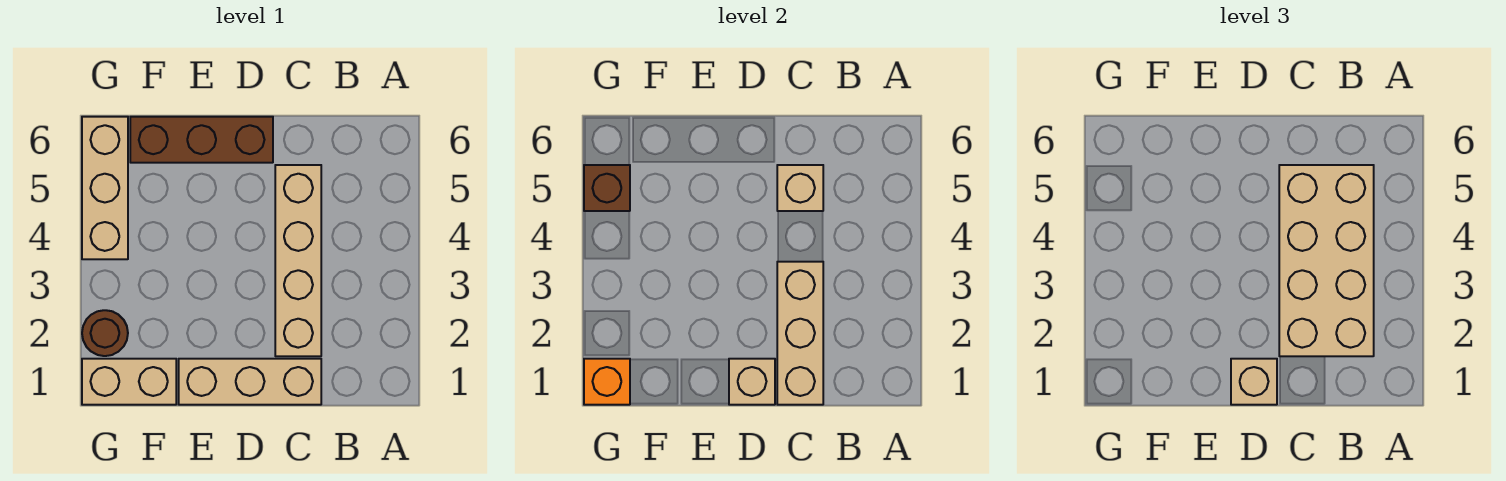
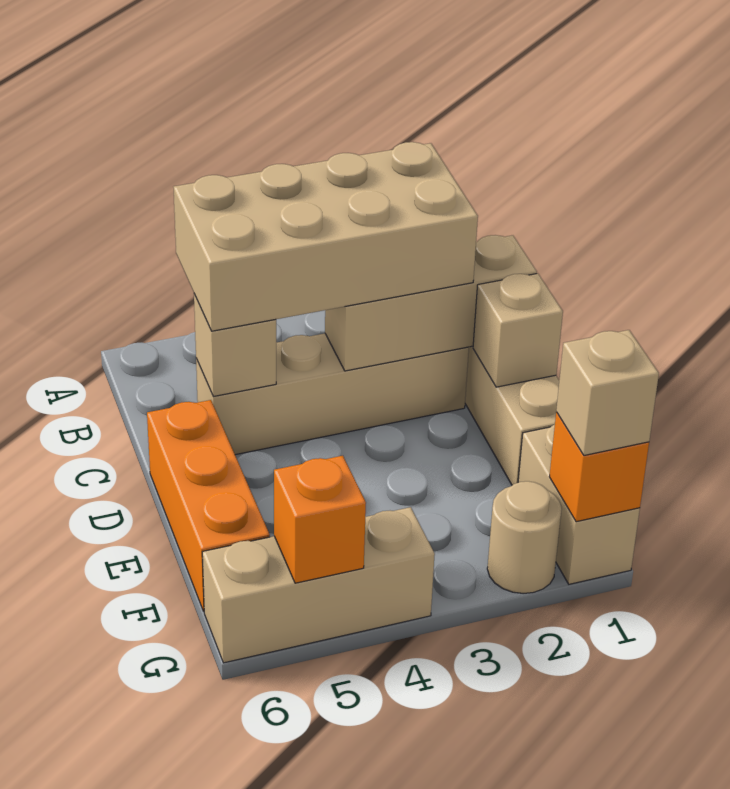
tan brick D1 level 3 -> tan brick G1 level 3
brown brick D6:F6 level 1 -> orange brick D6:F6 level 1
brown round brick G2 level 1 -> tan round brick G2 level 1
brown brick G5 level 2 -> orange brick G5 level 2

